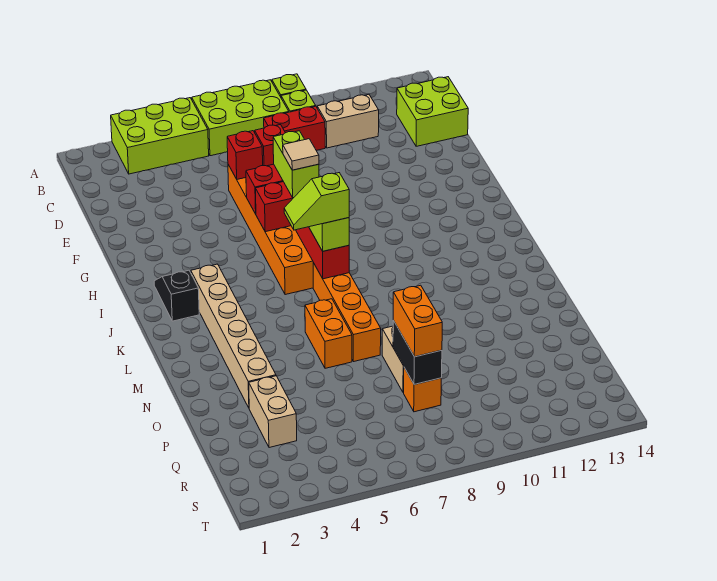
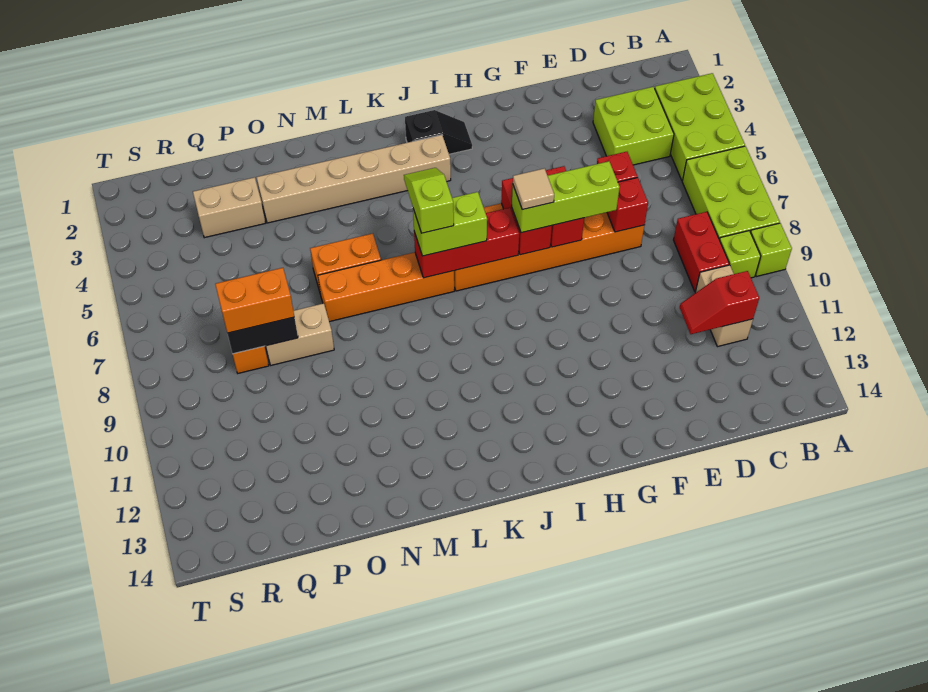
none -> red slope C11:D11 level 2 top C
lime brick C13:D14 level 1 -> lime brick C3:D4 level 1
lime brick G7:H7 level 3 -> lime brick F7:H7 level 3

